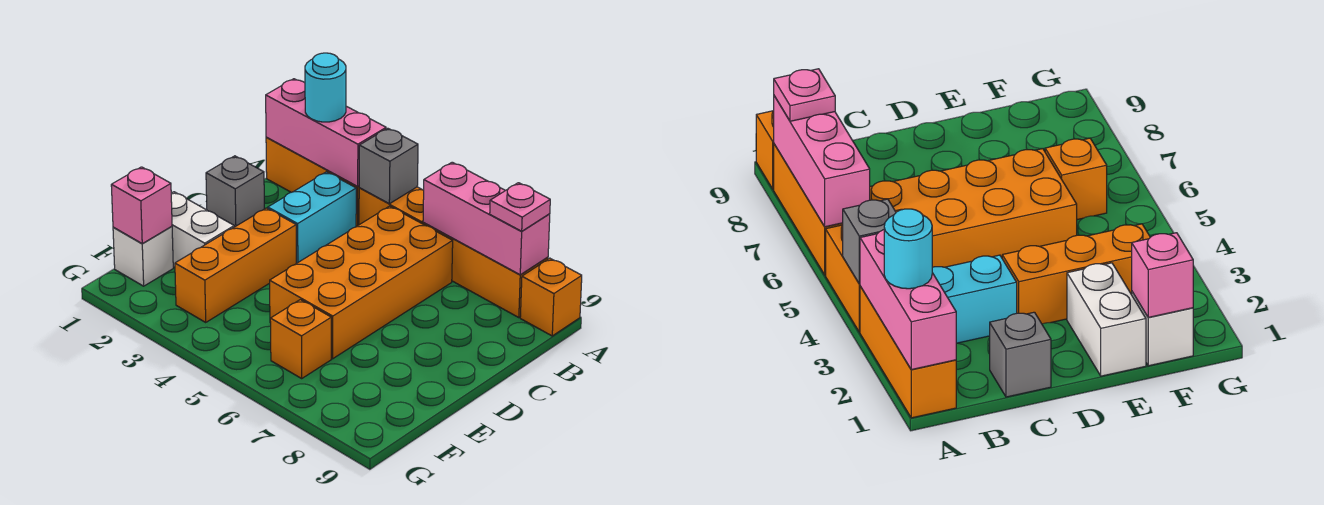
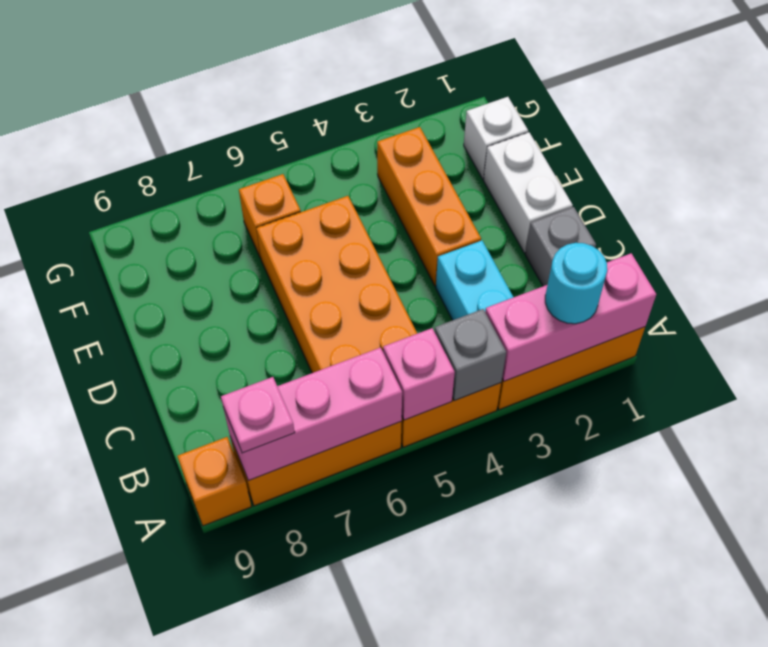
white brick E1:E2 level 1 -> white brick D1:E1 level 1
pink brick F1 level 2 -> pink brick A5 level 2

